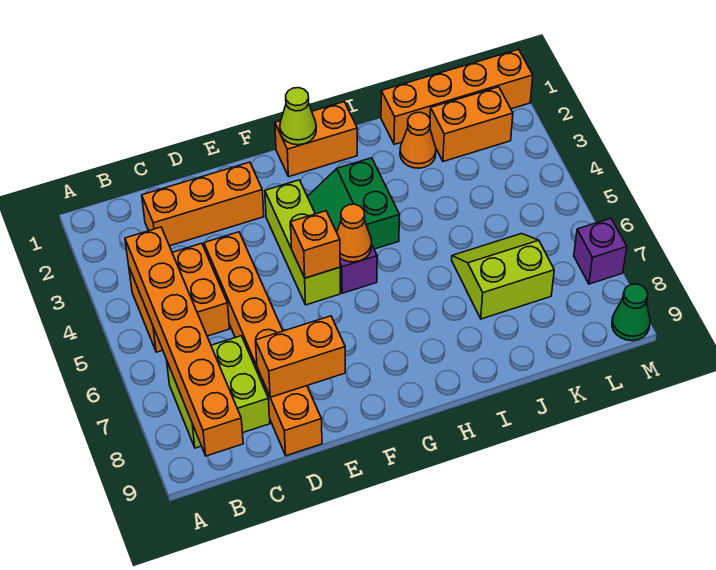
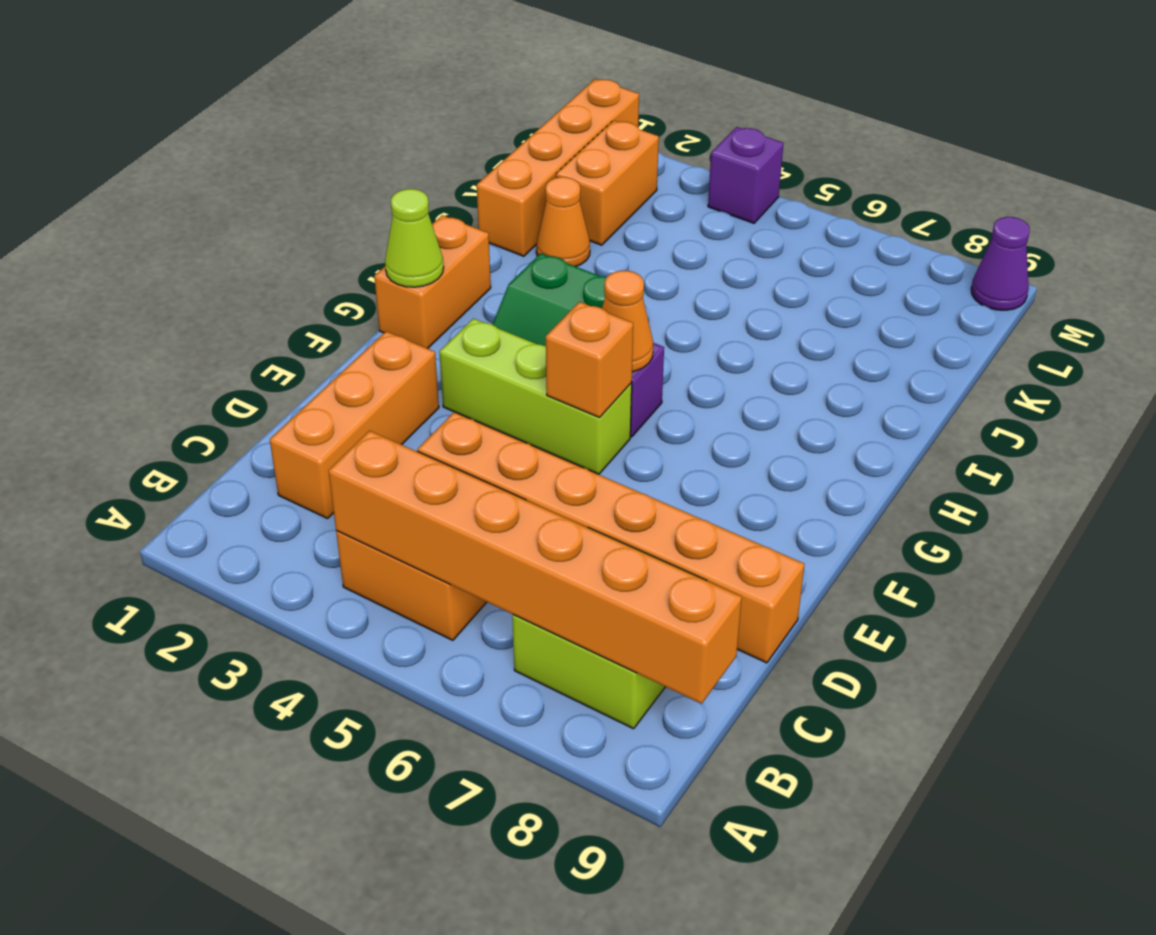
orange brick D8:E8 level 2 -> none
lime slope J6:K7 level 1 top 7 -> none
purple brick M7 level 1 -> purple brick M4 level 1
green cone M9 level 1 -> purple cone M9 level 1

